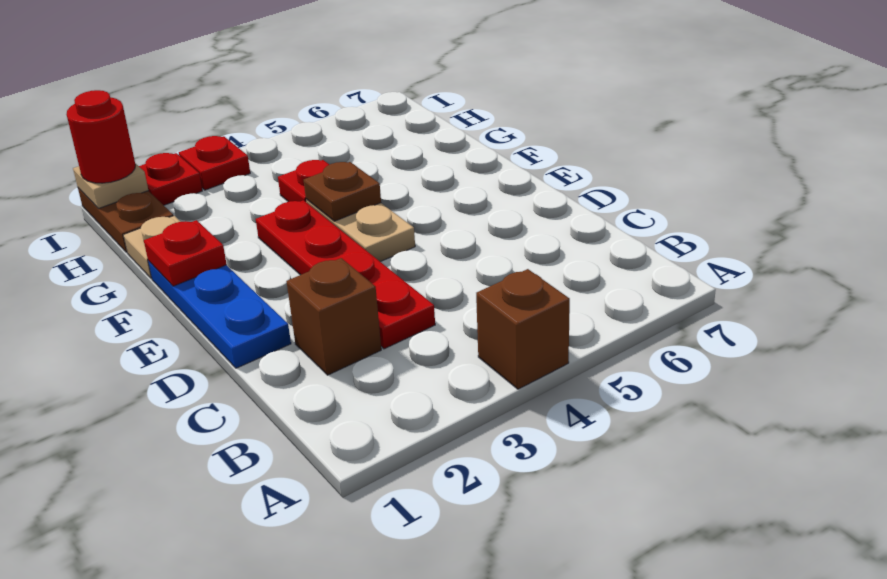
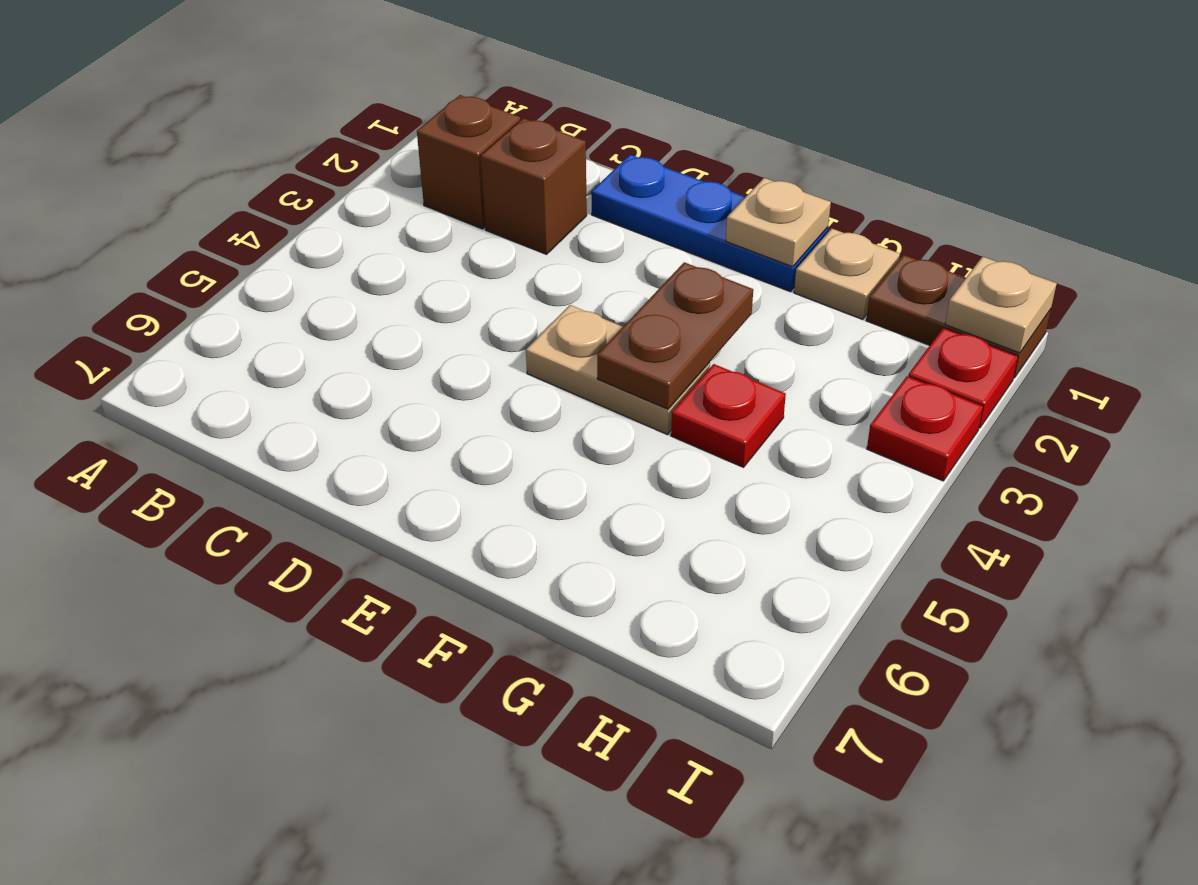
brown brick A4 level 1 -> brown brick B2 level 1
red plate C3:F3 level 1 -> none
red plate F1 level 2 -> tan plate F1 level 2
brown plate F4 level 2 -> brown plate F3:F4 level 2
red round brick I1 level 3 -> none

